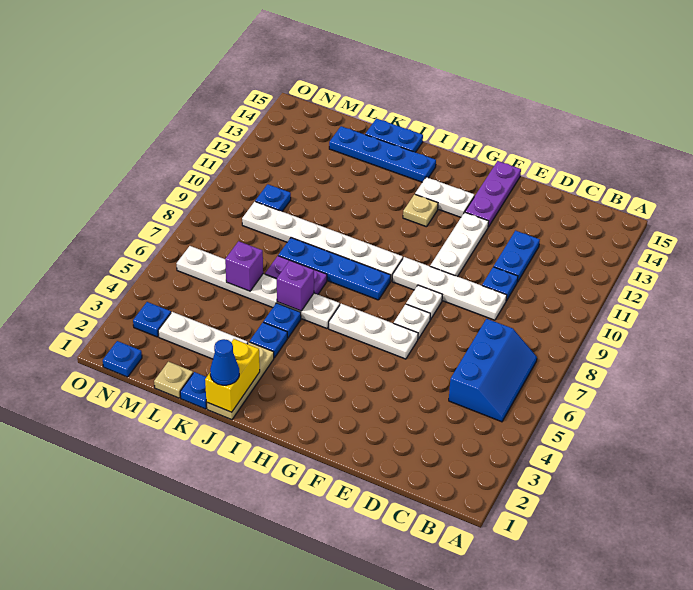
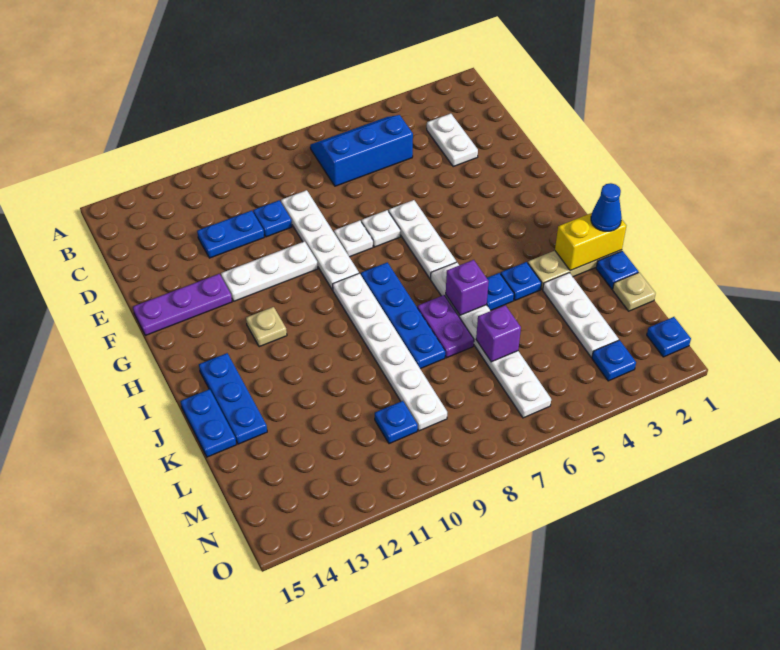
white plate G13:H13 level 1 -> white plate C3:D3 level 1
blue plate I14:L14 level 1 -> blue plate I14:K14 level 1

